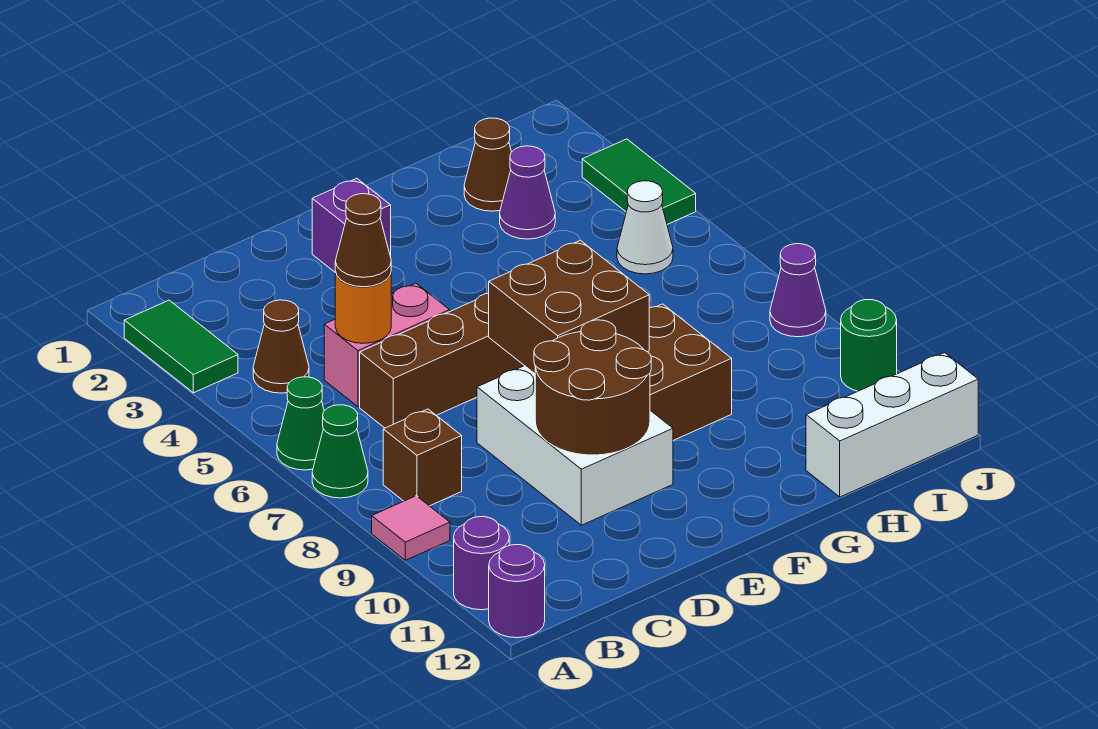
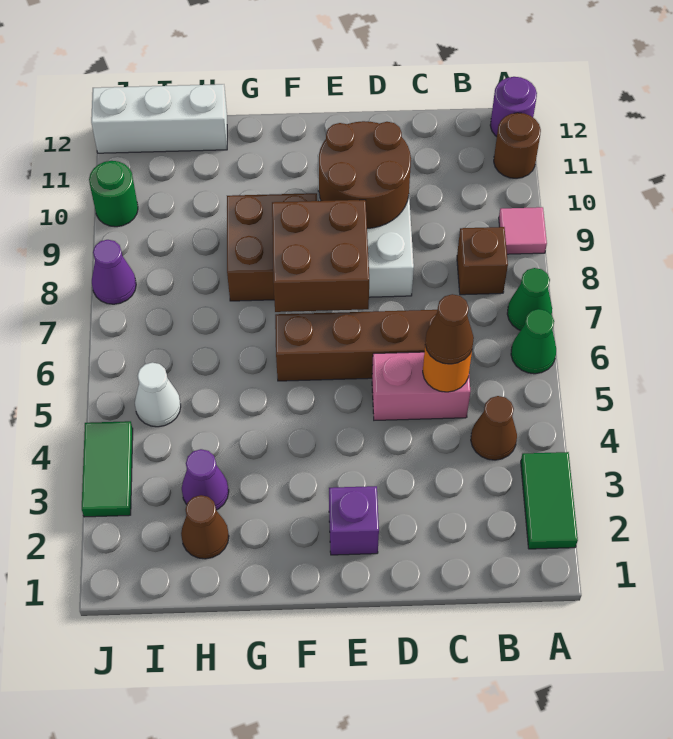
purple round brick A11 level 1 -> brown round brick A11 level 1

